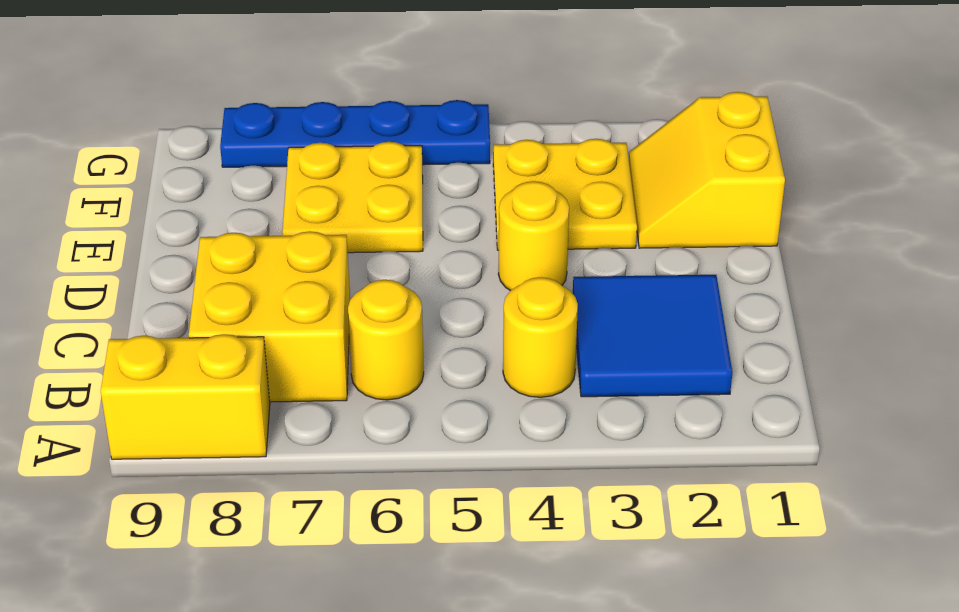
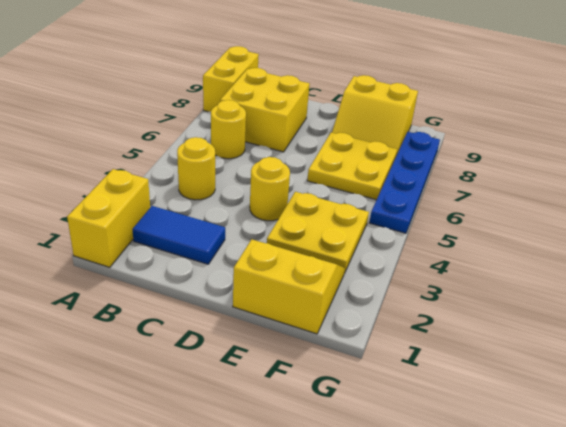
none -> yellow brick A1:A2 level 1
blue tile B2:C3 level 1 -> blue tile B2:C2 level 1
none -> yellow slope E8:F9 level 1 top 9

